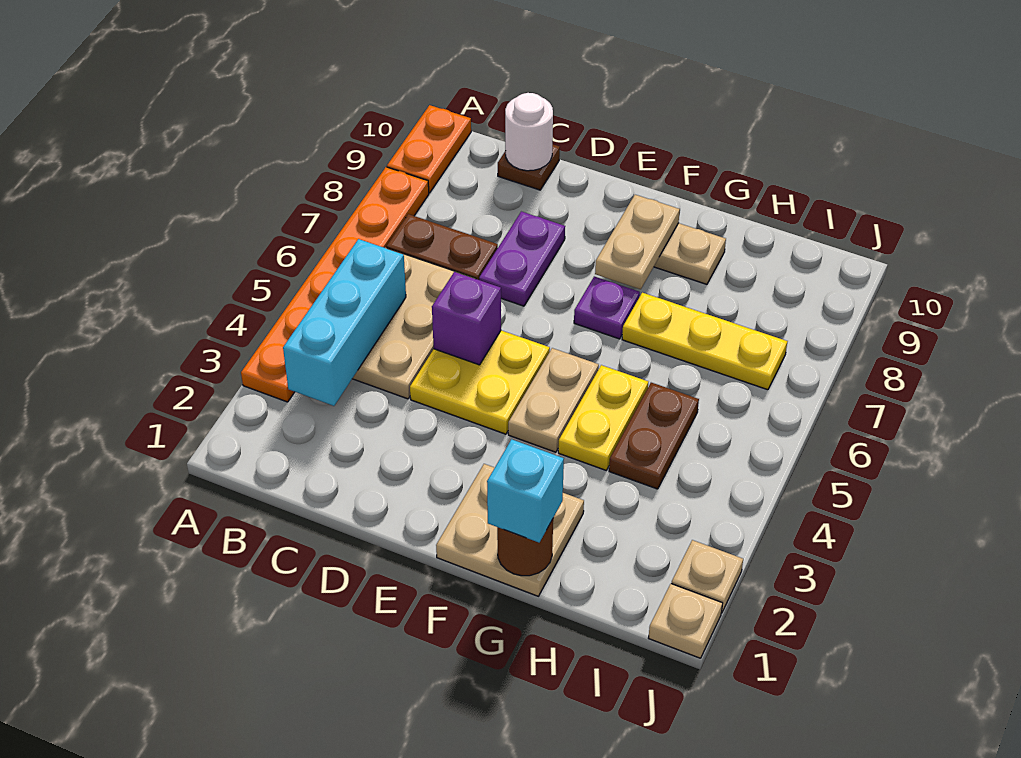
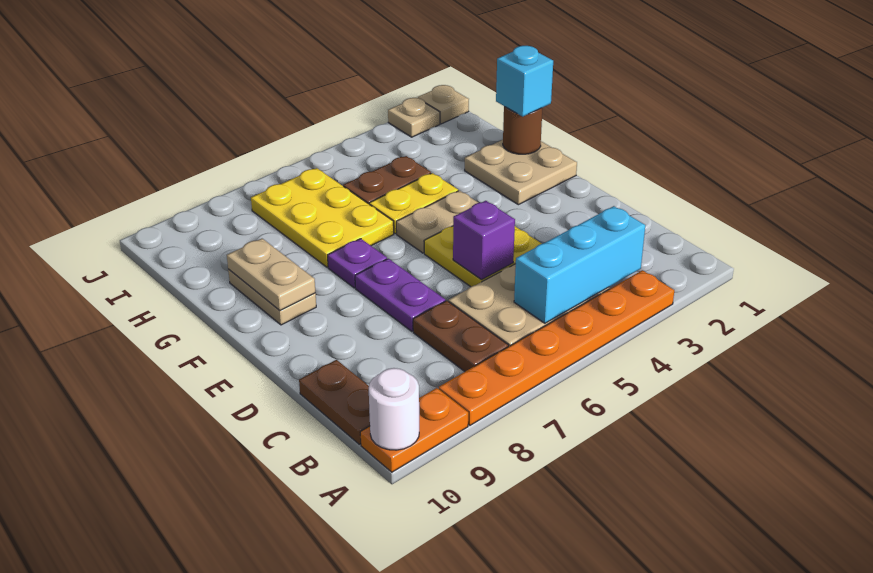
brown plate C10 level 1 -> brown plate B10:C10 level 1
white round brick C10 level 2 -> white round brick A10 level 2
purple plate D7:D8 level 1 -> purple plate D7:E7 level 1
tan plate F8:F9 level 2 -> tan plate F9:G9 level 2
yellow plate G7:I7 level 1 -> yellow plate G6:I7 level 1

